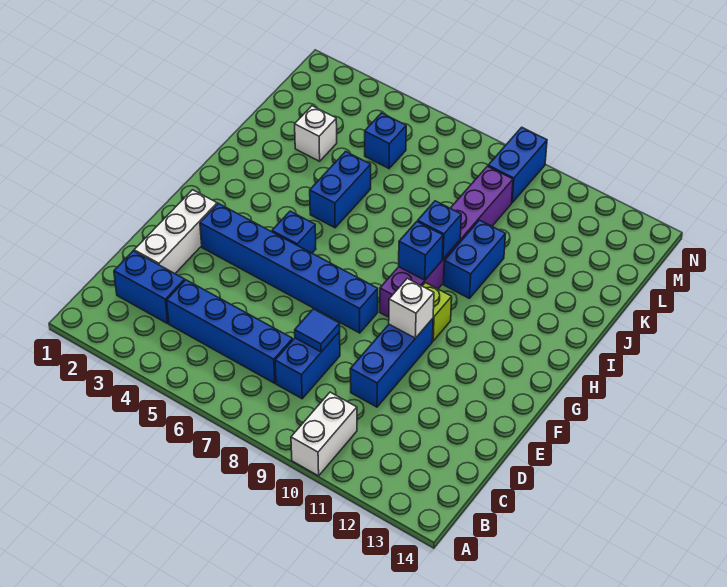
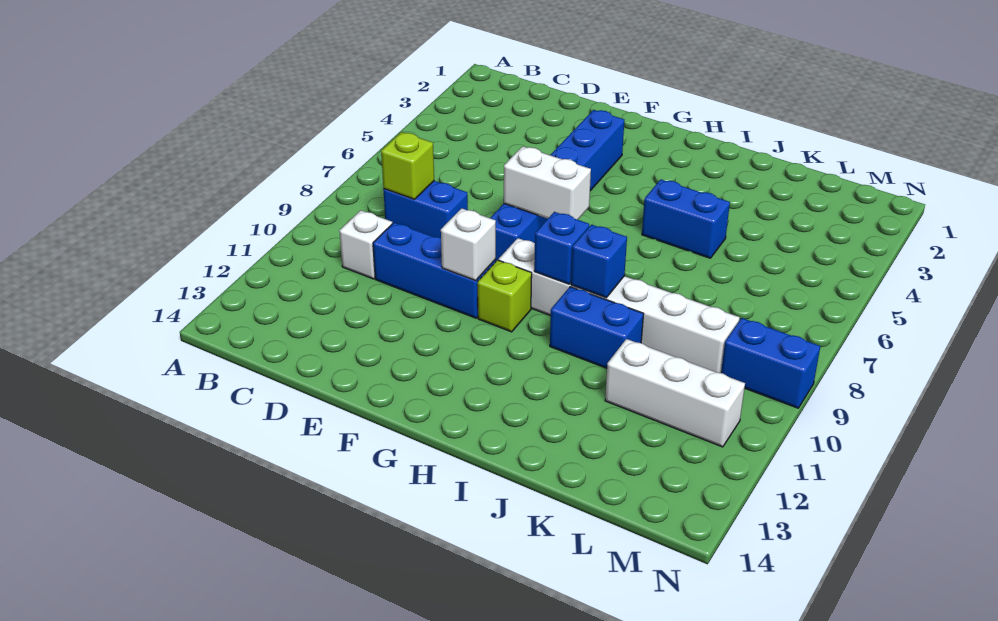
white brick A10:B10 level 1 -> white brick F7:G7 level 2
blue brick C2:C3 level 1 -> none
blue brick C4:C7 level 1 -> none
none -> lime brick C8 level 2
white brick D2:F2 level 1 -> white brick K11:M11 level 1
blue tile D8 level 2 -> none
blue brick G5 level 1 -> none
purple brick G9:L9 level 1 -> white brick G9:L9 level 1
white brick K3 level 1 -> white brick C10 level 1
blue brick L5 level 1 -> none

